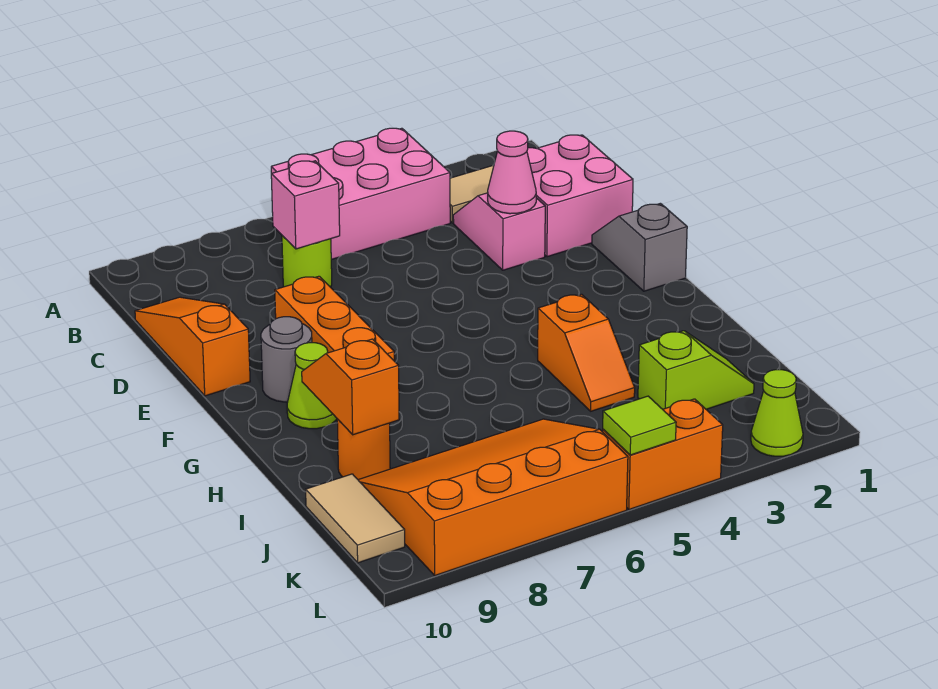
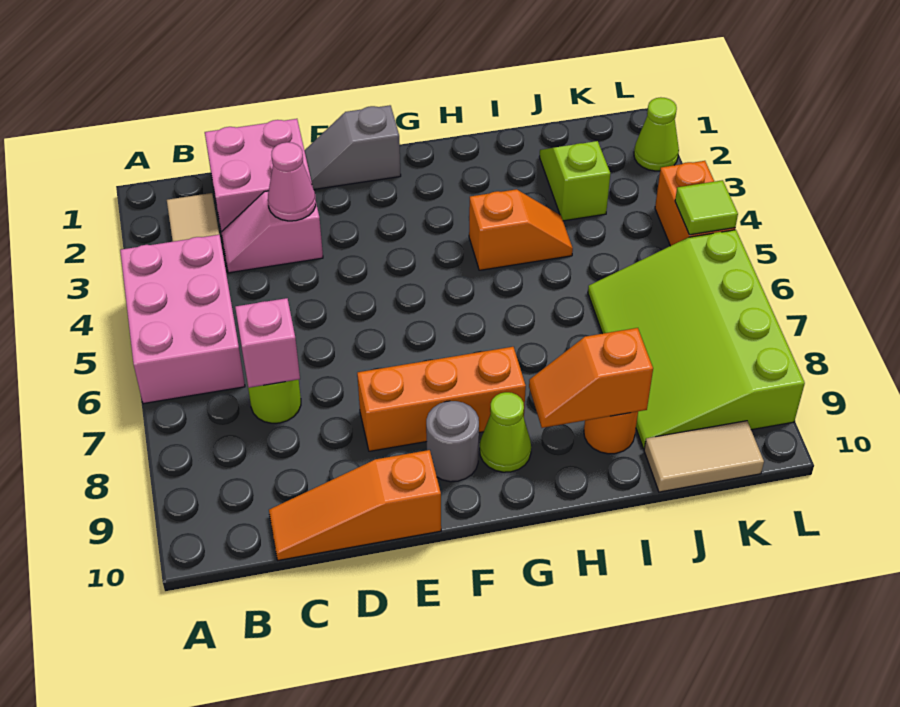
orange slope J6:L9 level 1 top L -> lime slope J6:L9 level 1 top L

